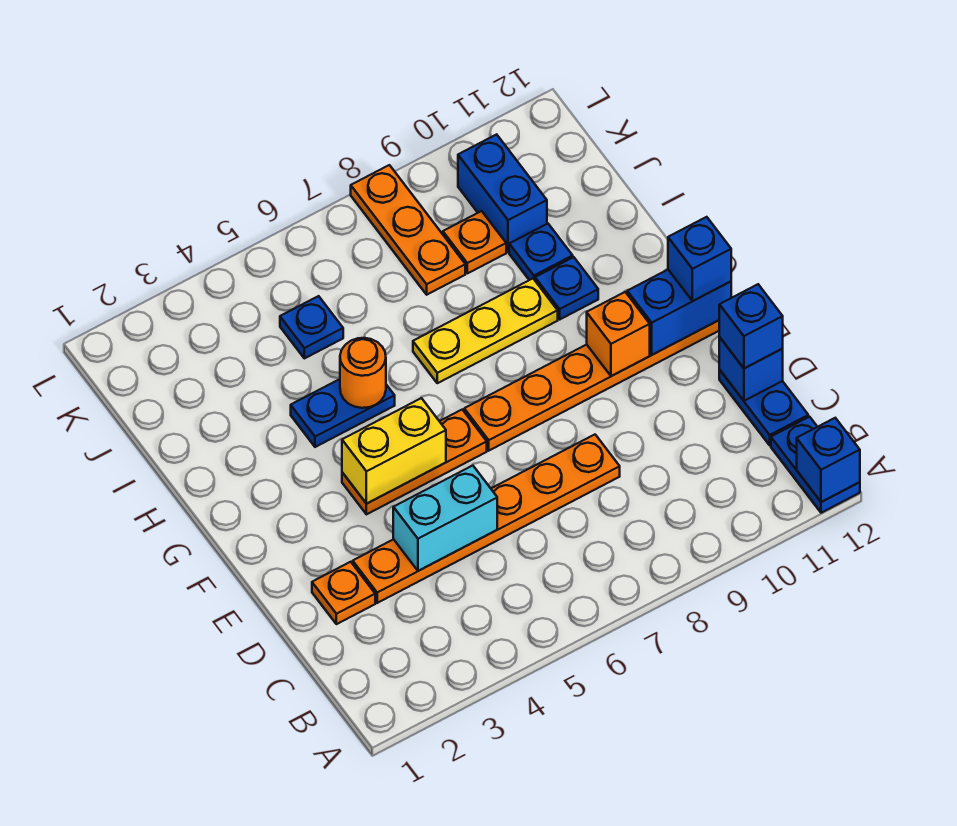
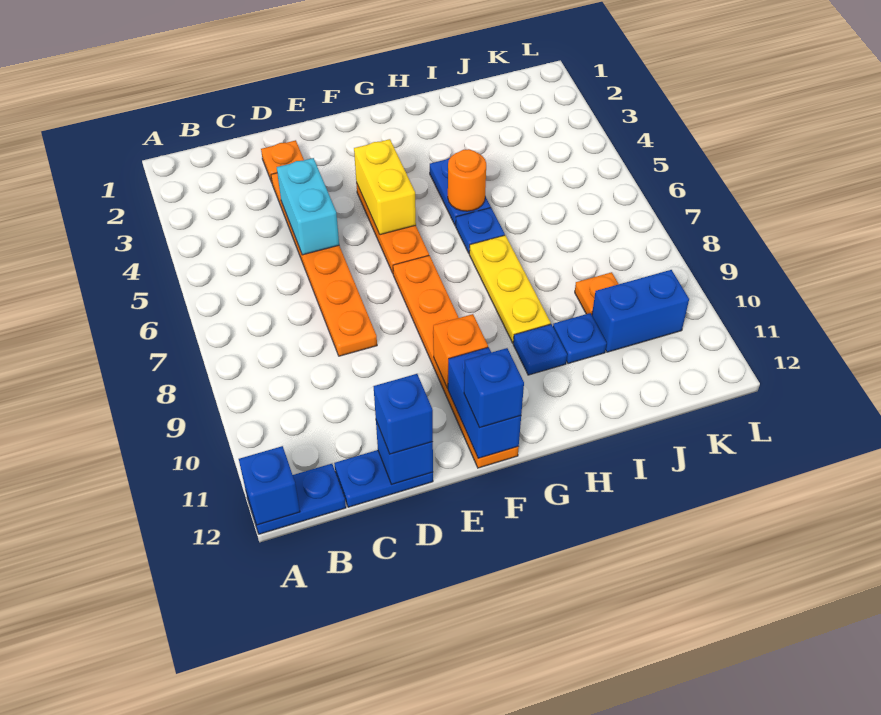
blue plate J5 level 1 -> blue plate H6 level 1
orange plate J8:L8 level 1 -> none

